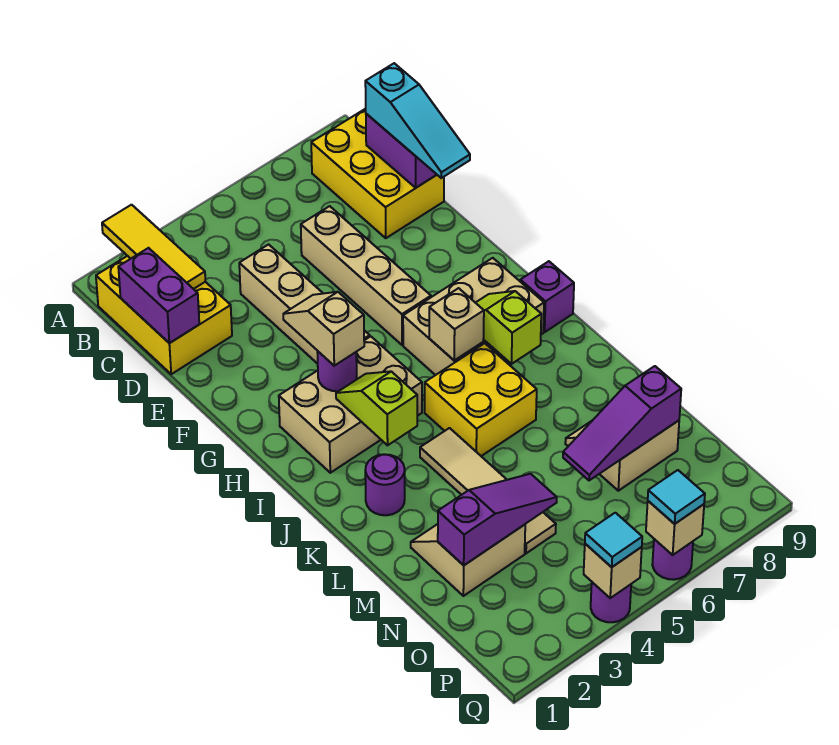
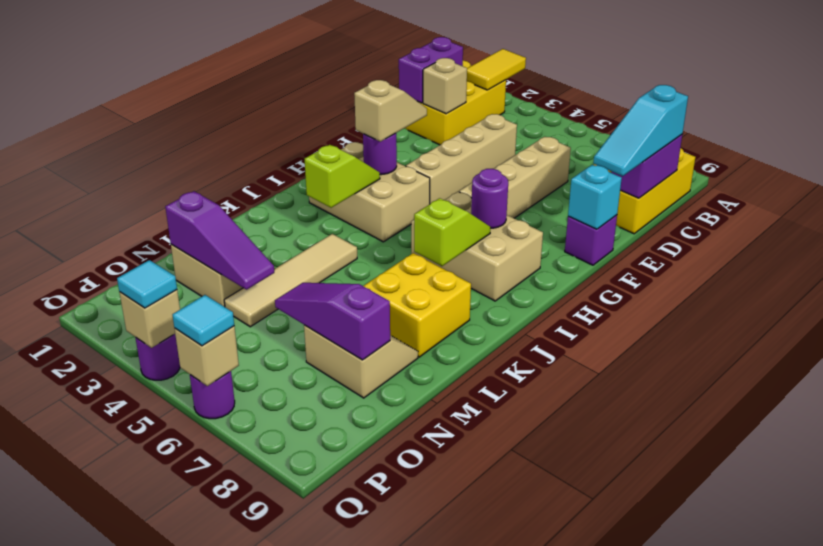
yellow tile A2:C2 level 2 -> yellow tile A2:B2 level 2
none -> cyan brick F9 level 2
tan brick I6 level 2 -> tan brick D2 level 2
purple brick I9 level 1 -> purple brick F9 level 1
yellow brick J5:K6 level 1 -> yellow brick K7:L8 level 1
purple round brick K2 level 1 -> purple round brick H7 level 2

